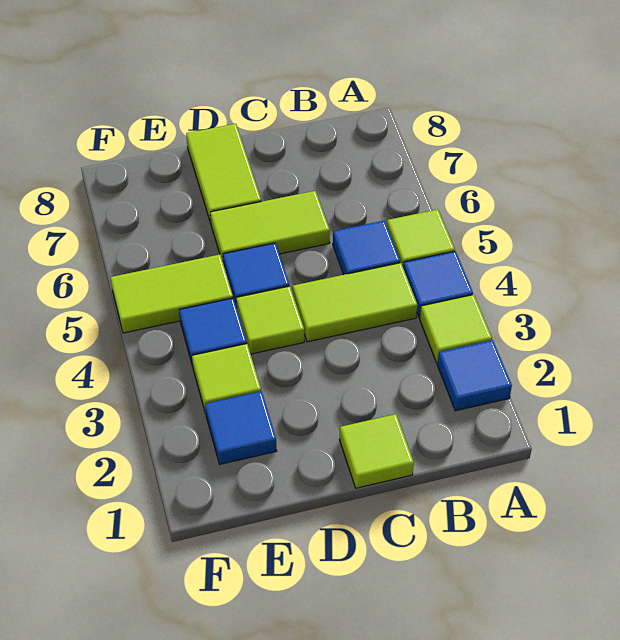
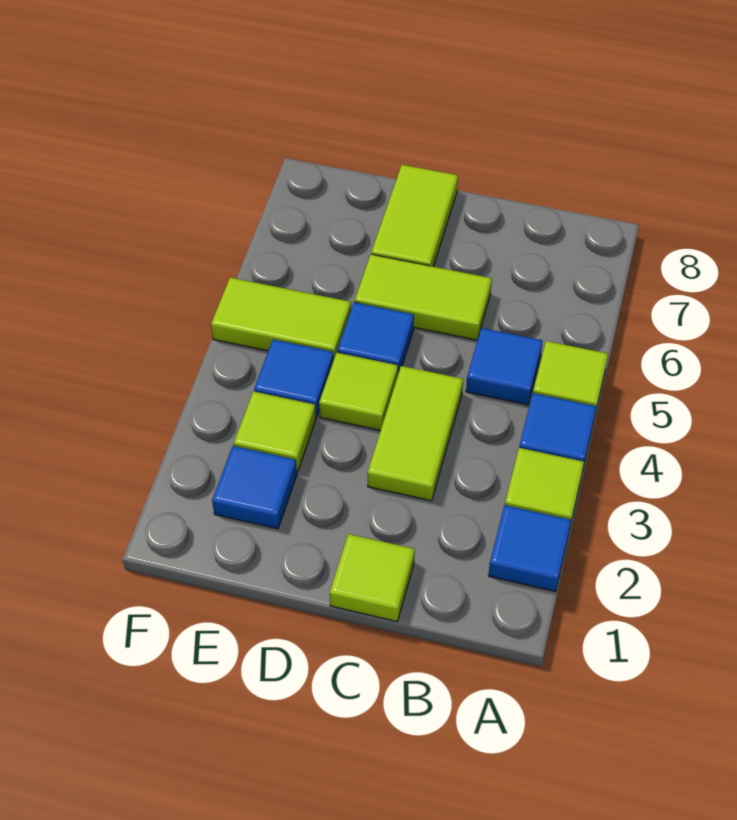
lime tile B4:C4 level 1 -> lime tile C3:C4 level 1

